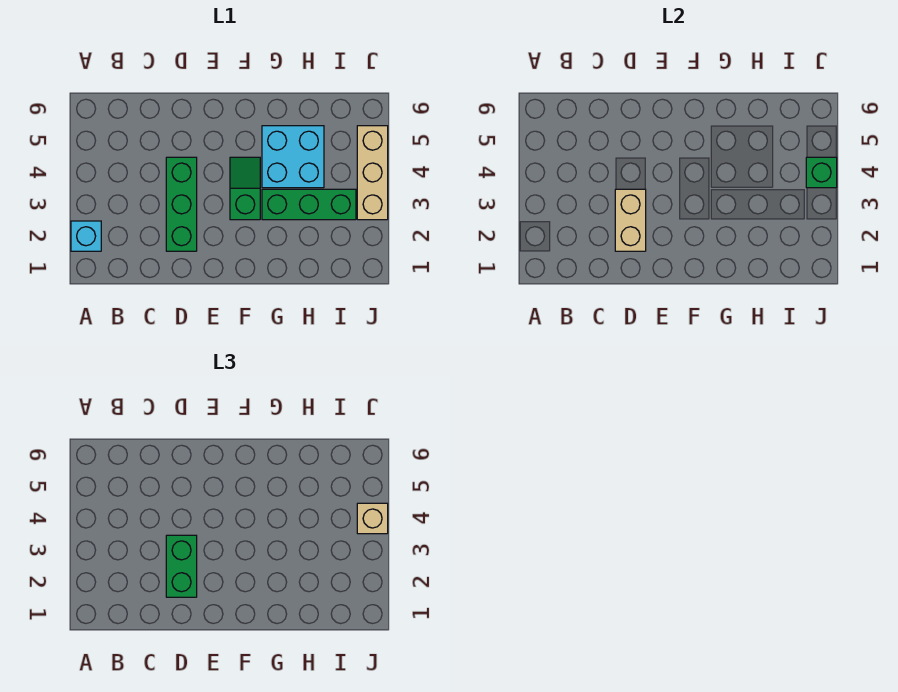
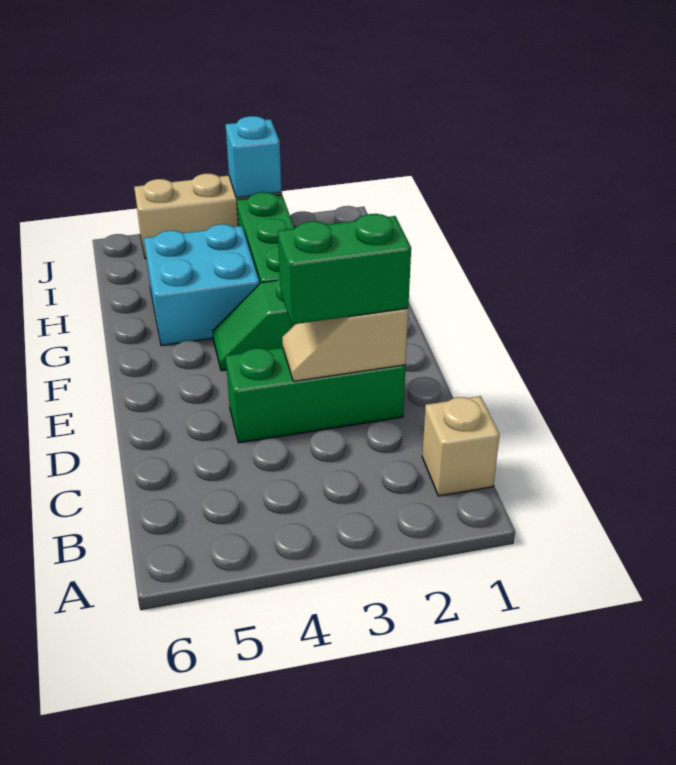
cyan brick A2 level 1 -> cyan brick J3 level 2
tan brick D2:D3 level 2 -> tan slope D2:D3 level 2 top 2
green brick J4 level 2 -> none
tan brick J4 level 3 -> tan brick B1 level 1

